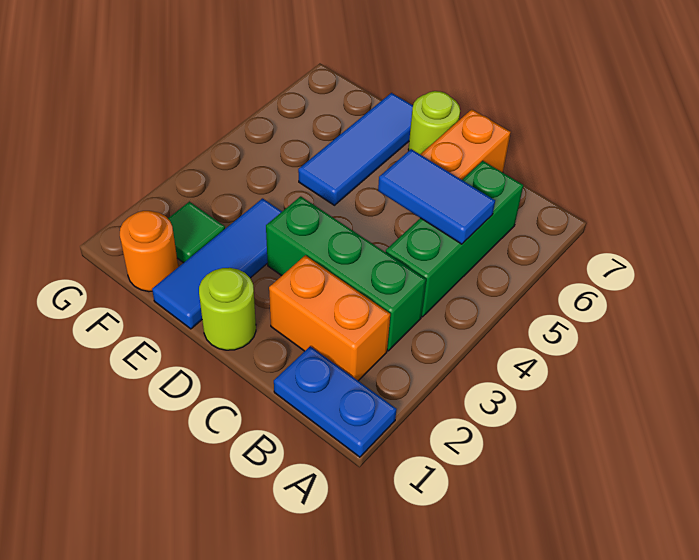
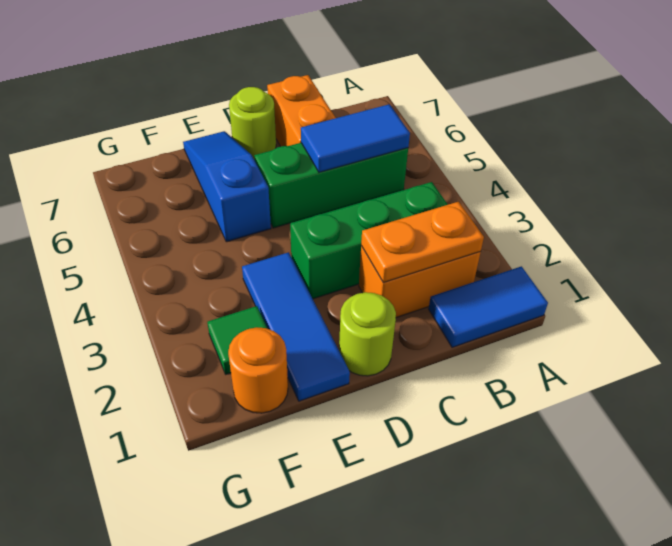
blue plate A1:B1 level 1 -> blue tile A1:B1 level 1
none -> orange plate B2:C2 level 2
green brick B4:B6 level 1 -> green brick B5:D5 level 1
blue tile E5:E7 level 1 -> blue slope E5:E7 level 1 top 5

